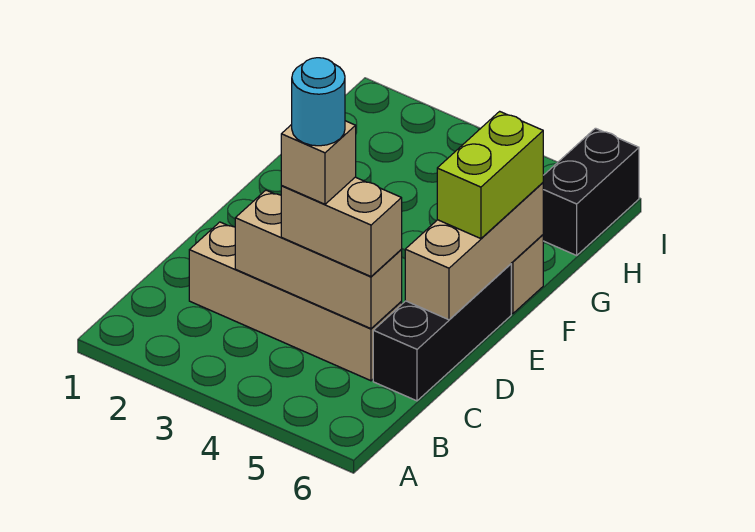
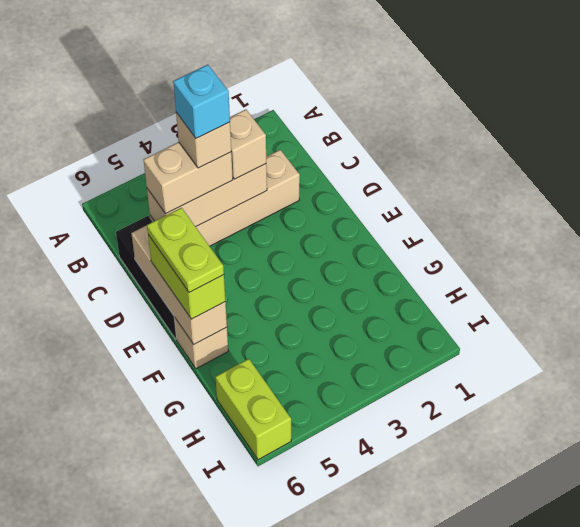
none -> tan brick C3 level 3
cyan round brick C4 level 5 -> cyan brick C4 level 5
none -> lime plate E6:F6 level 4
black brick H6:I6 level 1 -> lime brick H6:I6 level 1

